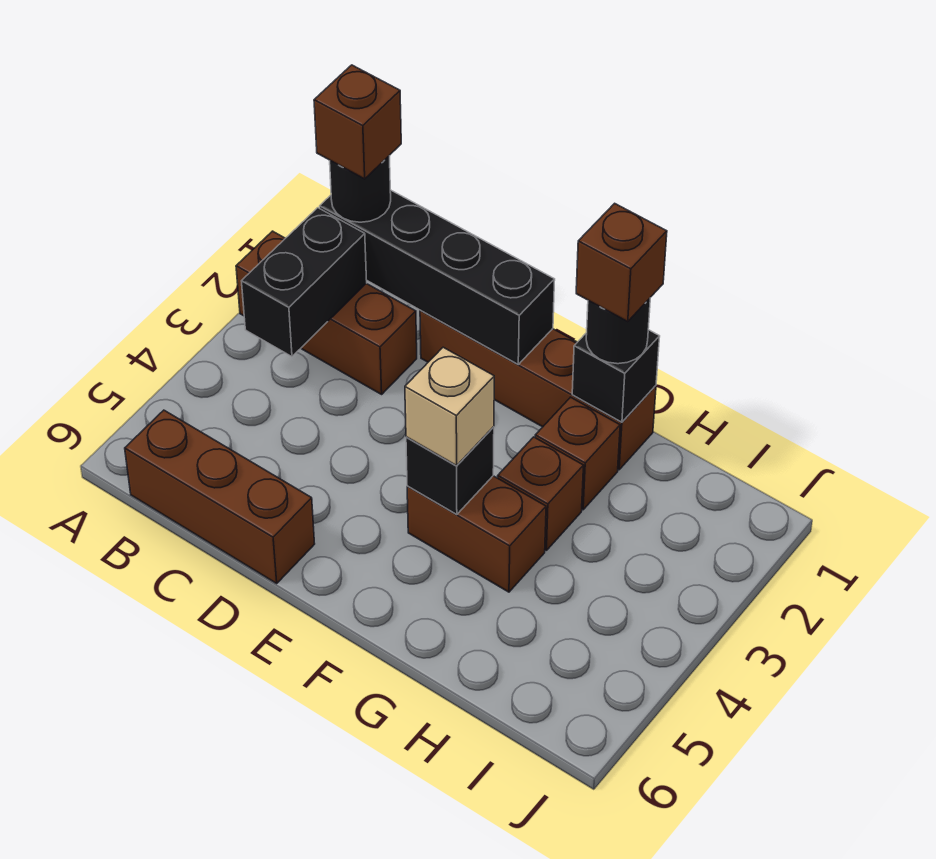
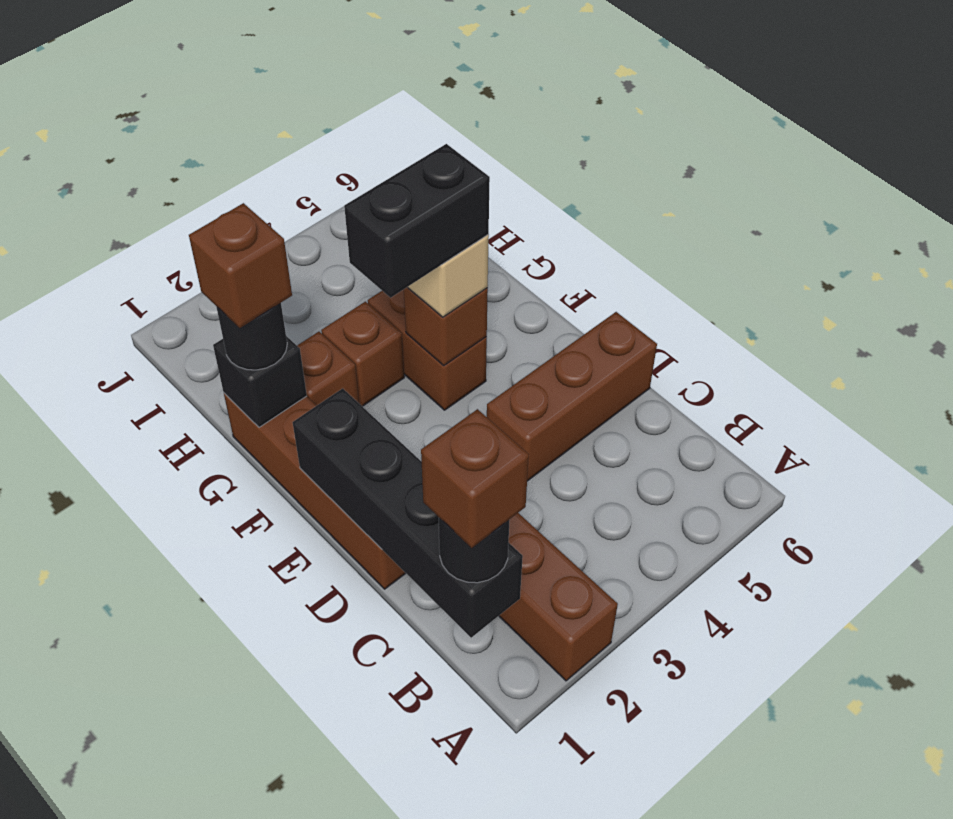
black brick B2:B3 level 2 -> black brick F3:F4 level 4
brown brick B6:D6 level 1 -> brown brick D4:D6 level 1
black brick F4 level 2 -> brown brick F4 level 2

